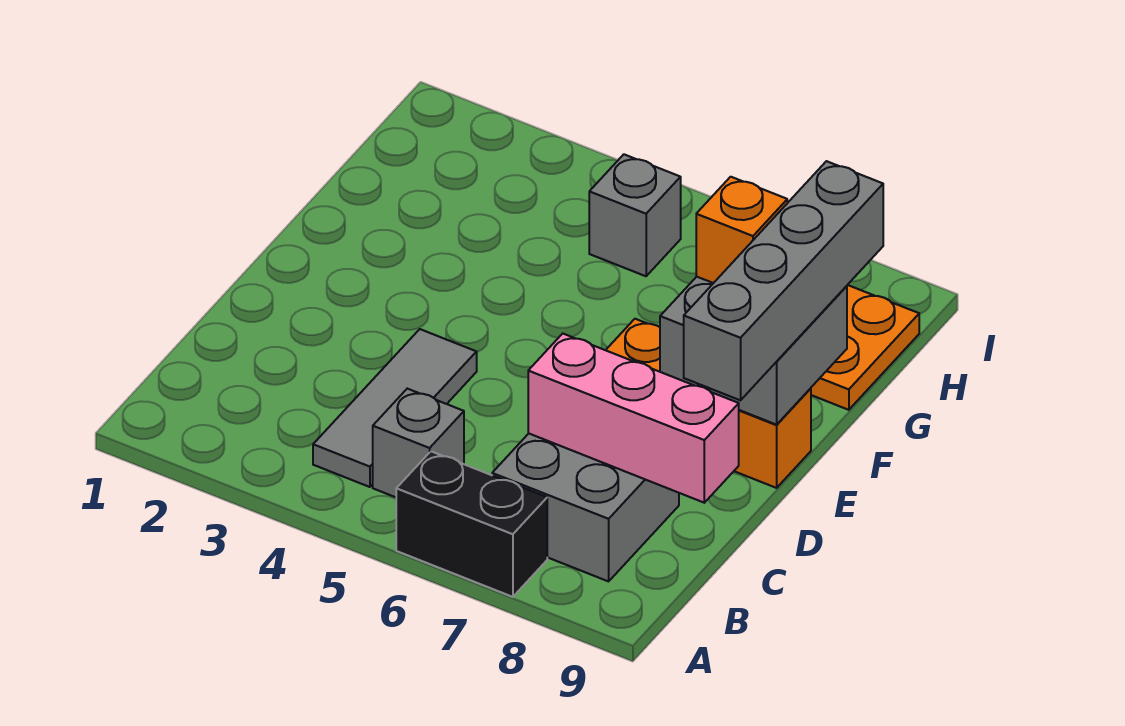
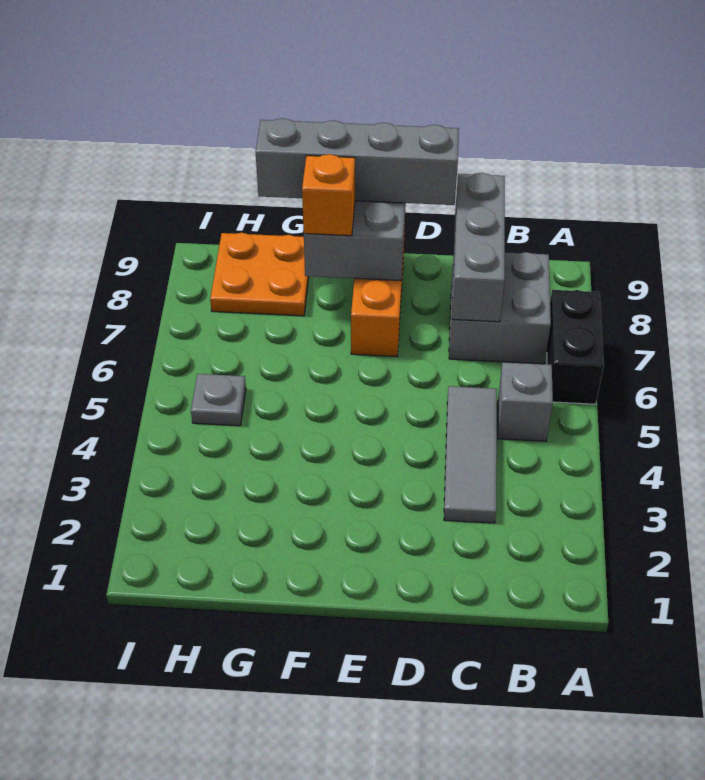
grey tile B4:D4 level 1 -> grey tile C3:C5 level 1
pink brick C7:C9 level 2 -> grey brick C7:C9 level 2
grey brick H5 level 1 -> grey plate H5 level 1

